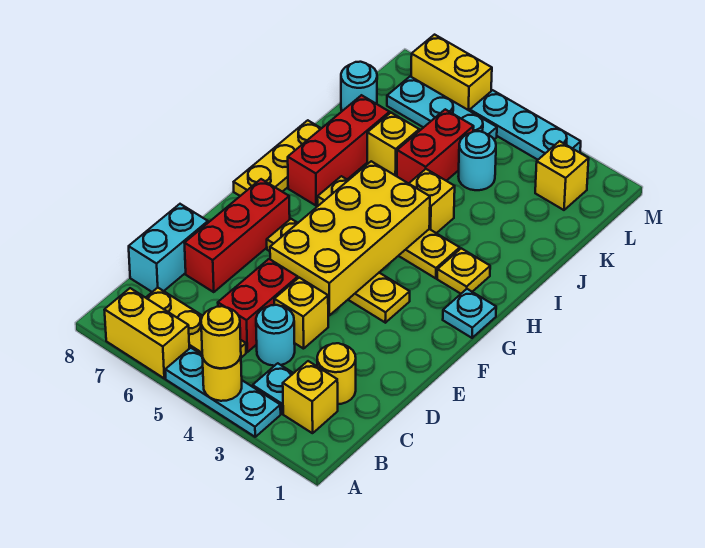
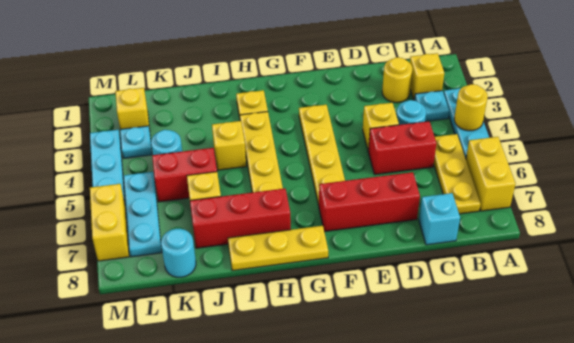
yellow round brick A4 level 3 -> none
cyan brick C8:D8 level 1 -> cyan brick C8 level 1
yellow brick E4:H5 level 2 -> none
cyan plate G1 level 1 -> cyan plate L3 level 1

